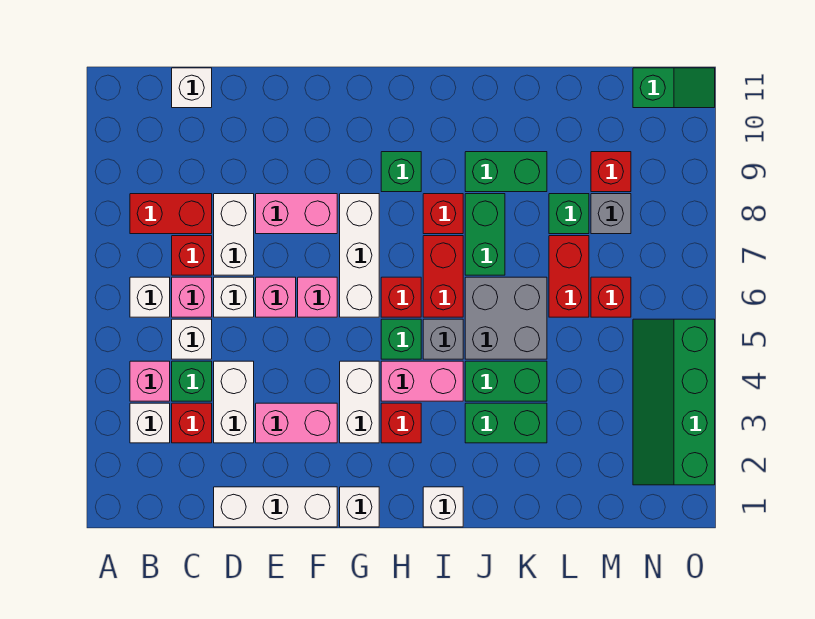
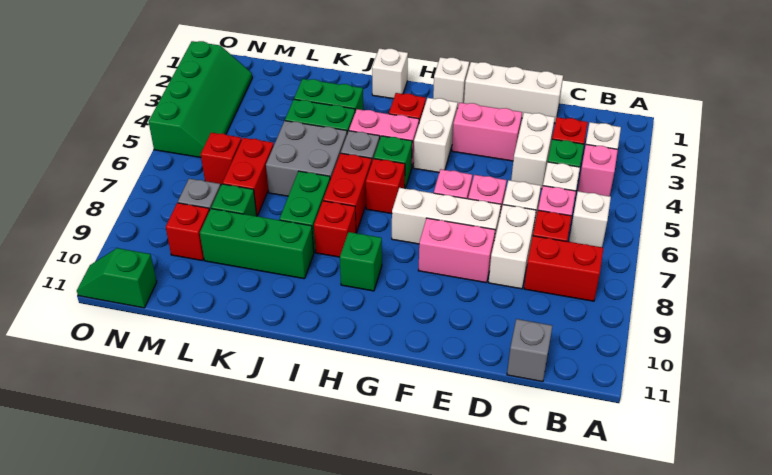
white brick C11 level 1 -> grey brick C11 level 1
white brick G6:G8 level 1 -> white brick E7:G7 level 1
green brick J9:K9 level 1 -> green brick J9:L9 level 1

